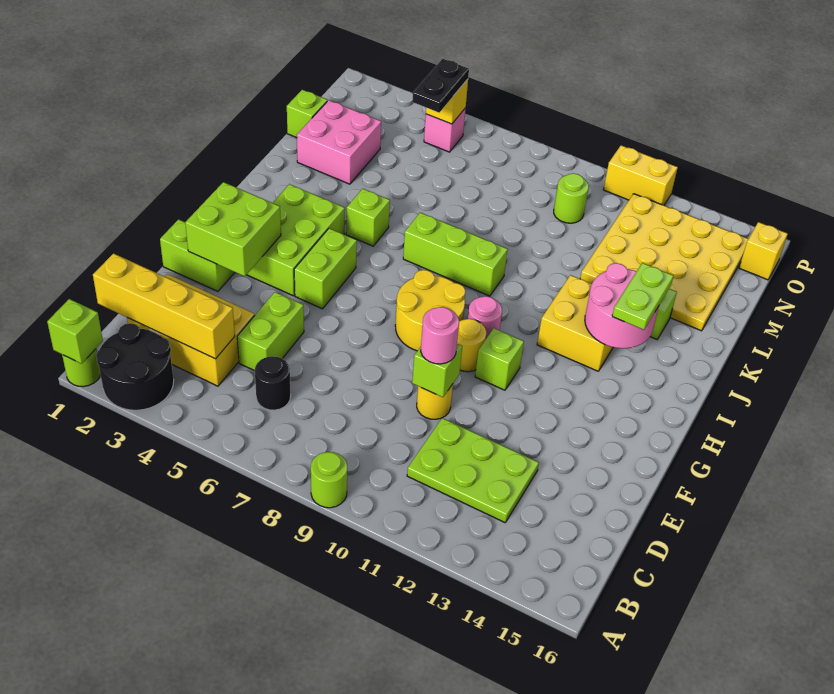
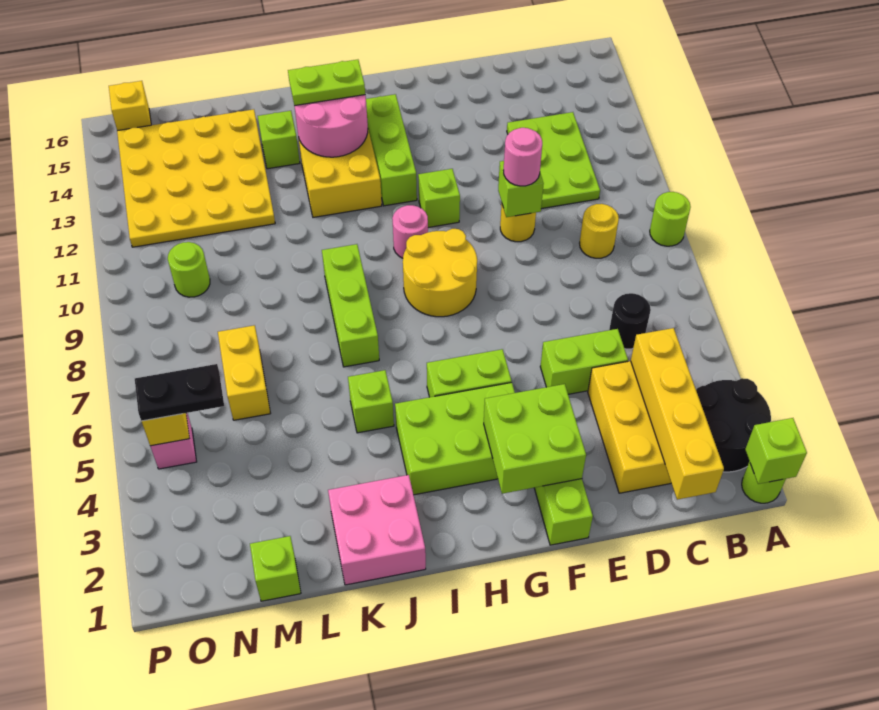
yellow round brick G10 level 1 -> yellow round brick C9 level 1
none -> lime brick H12:H14 level 1
pink brick L2:M3 level 1 -> pink brick J1:K2 level 1
yellow brick P11:P12 level 1 -> yellow brick M6:M7 level 1

